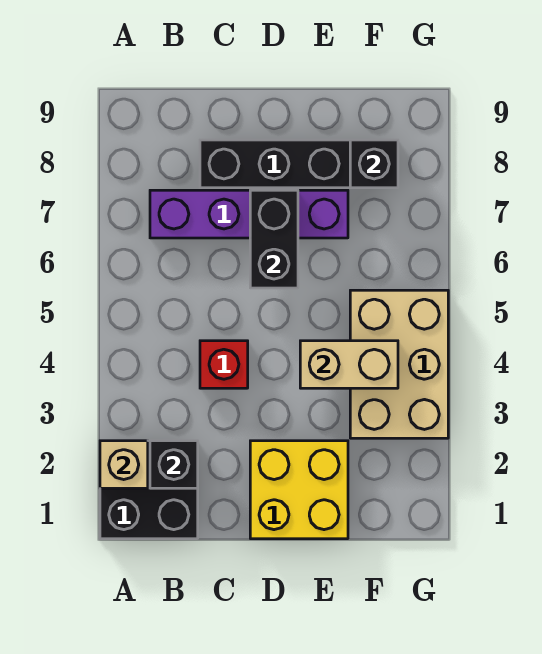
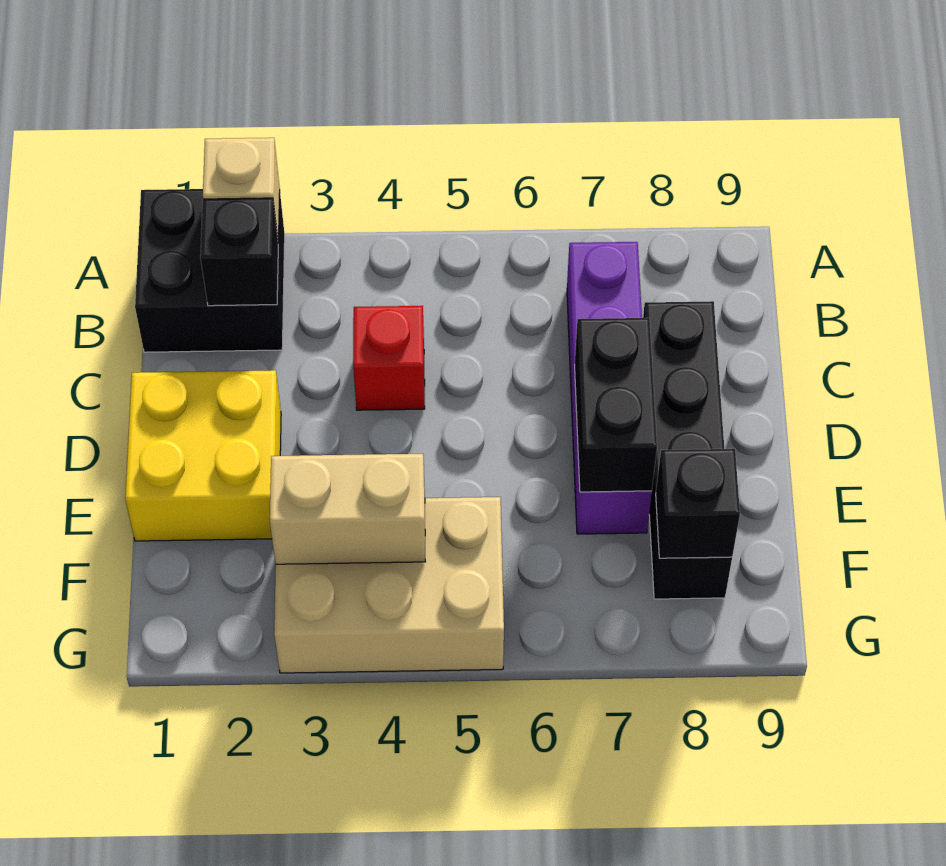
black brick D6:D7 level 2 -> black brick D7:E7 level 2
tan brick E4:F4 level 2 -> tan brick F3:F4 level 2

